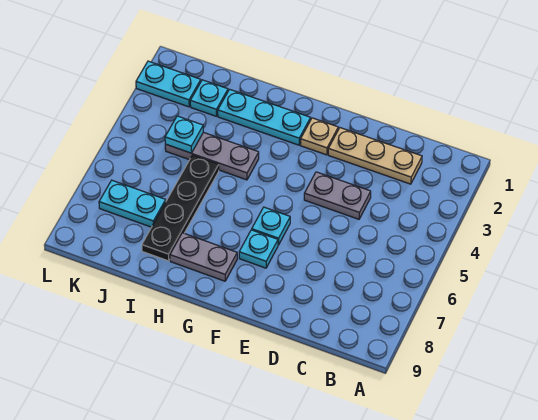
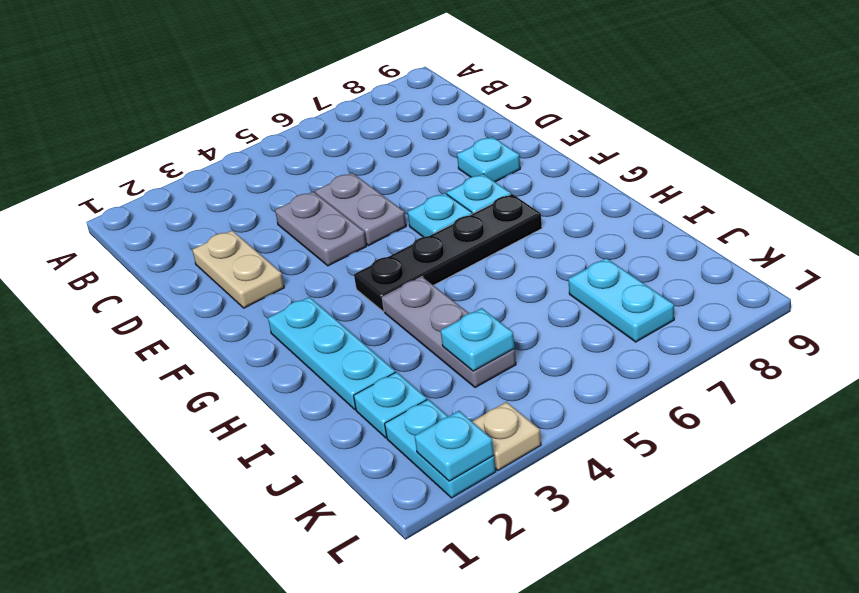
tan plate C2:E2 level 1 -> tan plate D2:E2 level 1
none -> cyan plate E8 level 1
tan plate F2 level 1 -> tan plate L3 level 1
grey plate G8:H8 level 1 -> grey plate D5:E5 level 1
black plate I5:I8 level 1 -> black plate G4:G7 level 1
none -> cyan plate L2 level 2

